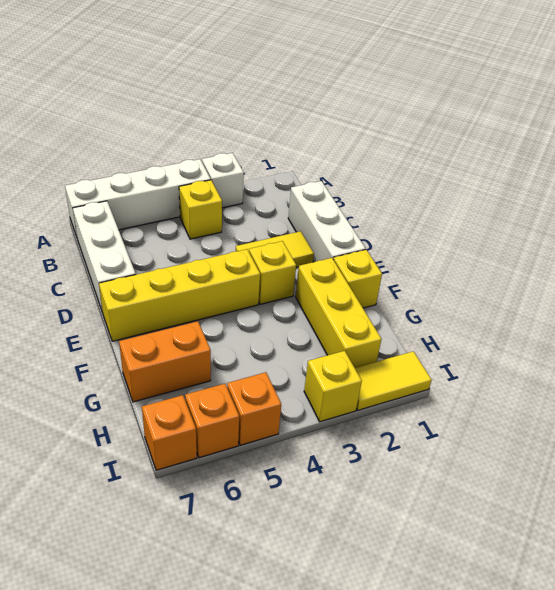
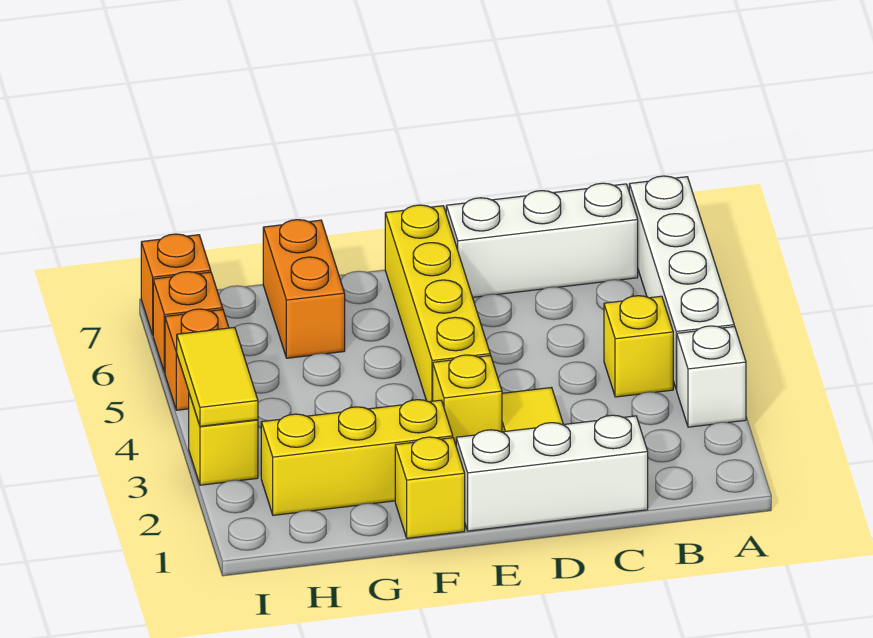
yellow tile I1:I2 level 1 -> yellow tile I3:I4 level 2

